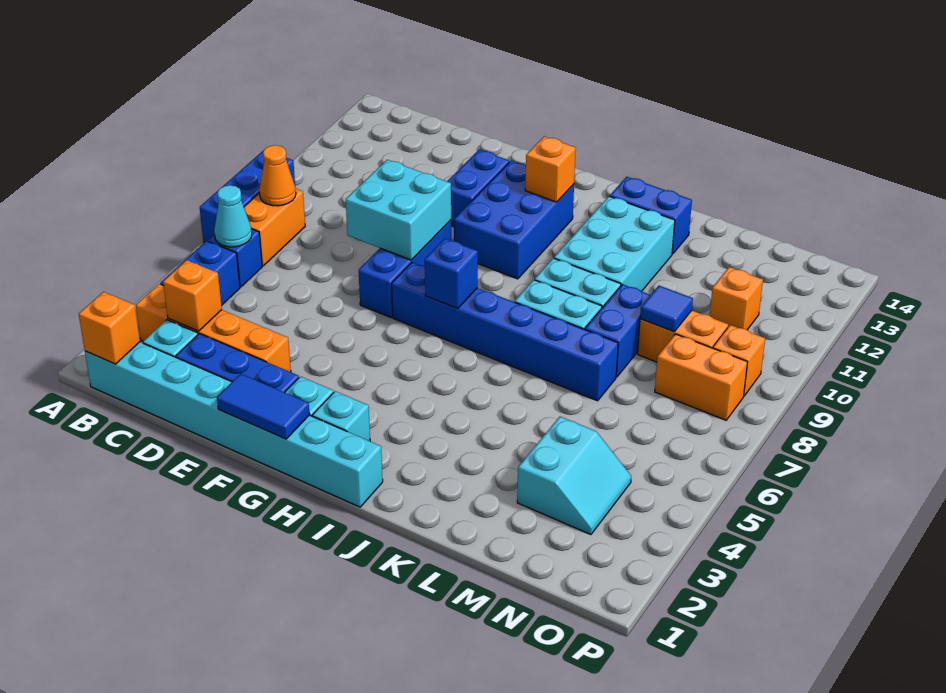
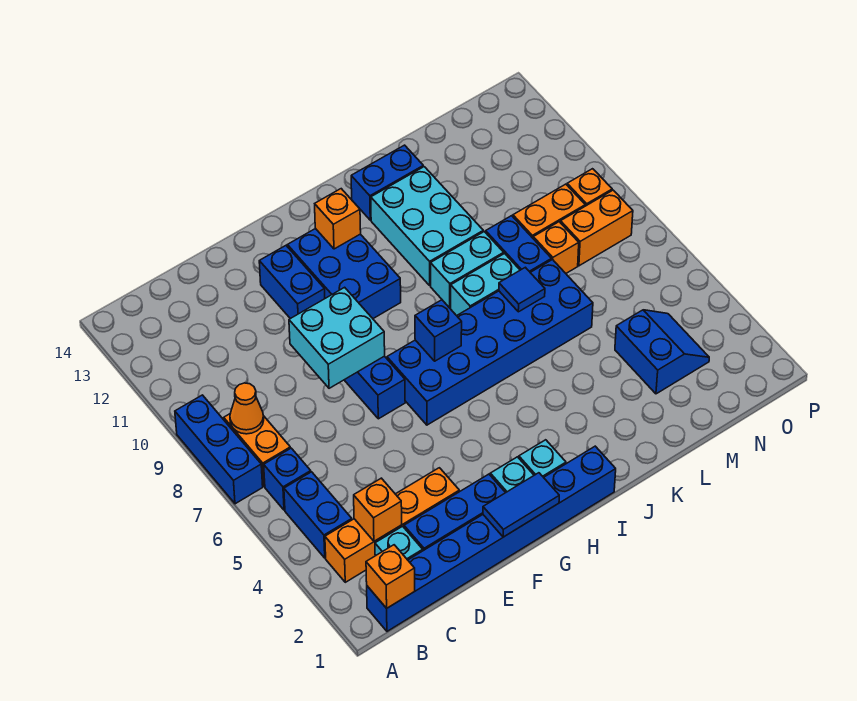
cyan brick B1:I1 level 1 -> blue brick B1:I1 level 1
cyan cone B6 level 2 -> none
blue brick G7:L7 level 1 -> blue brick G6:L7 level 1
cyan slope M3:N4 level 1 top M -> blue slope M3:N4 level 1 top M
blue tile M9 level 2 -> blue tile K7 level 2
orange brick N11 level 1 -> orange brick M8 level 1

